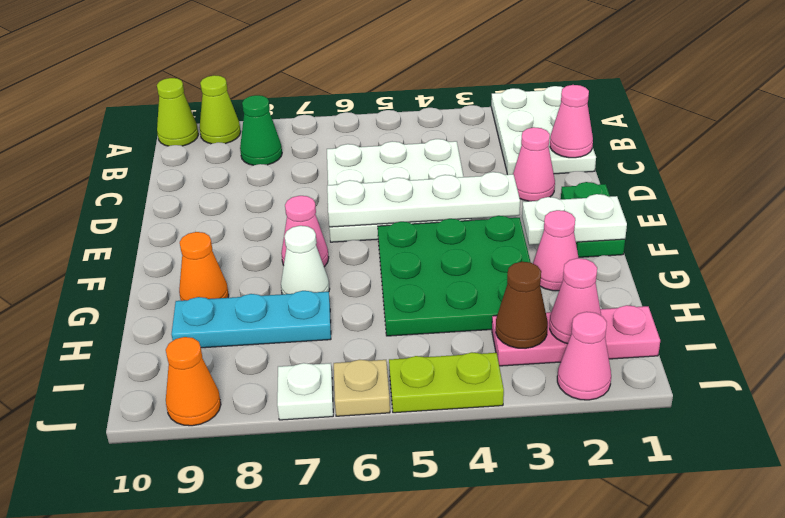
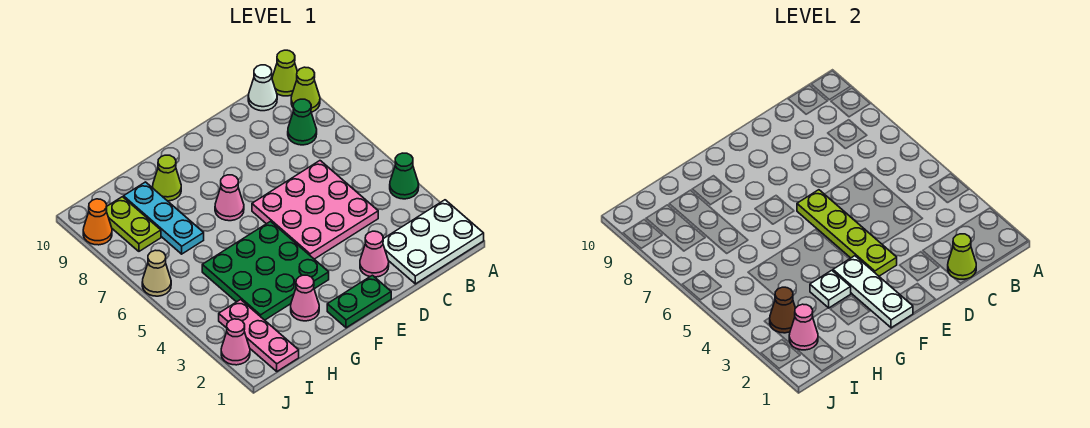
none -> green cone A4 level 1
pink cone C1 level 2 -> lime cone C1 level 2
white plate C4:E6 level 1 -> pink plate C4:E6 level 1
white plate E3:E6 level 2 -> lime plate E3:E6 level 2
white plate F1:F2 level 2 -> white plate F1:F3 level 2
white cone G7 level 1 -> white cone B10 level 1
orange cone G9 level 1 -> lime cone G9 level 1
lime plate J4:J5 level 1 -> lime plate I8:I9 level 1
tan plate J6 level 1 -> tan cone J6 level 1
white plate J7 level 1 -> white plate G3 level 2

